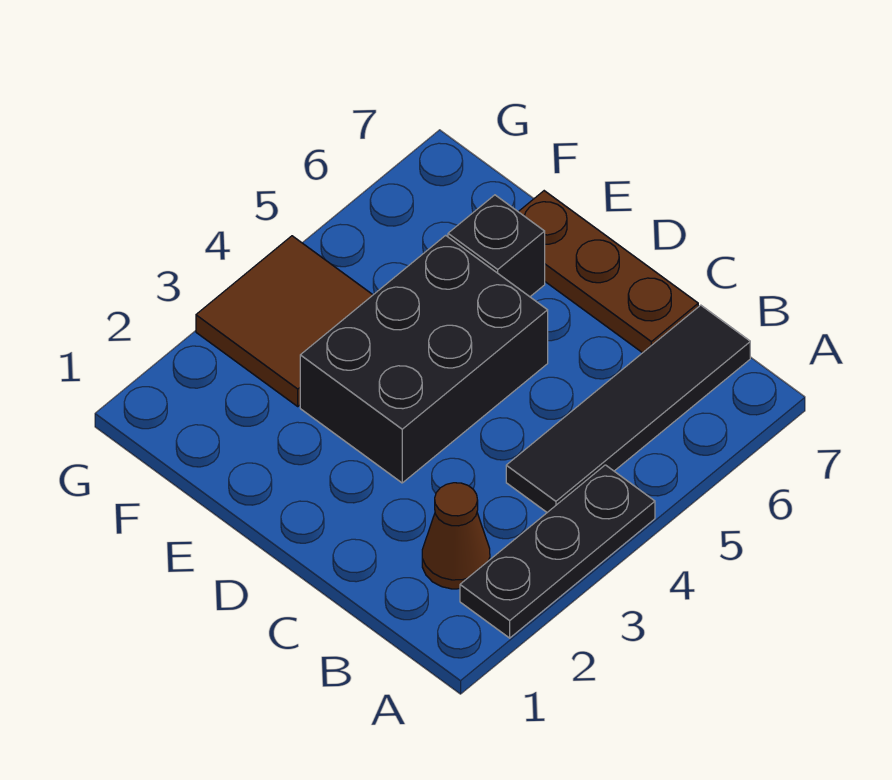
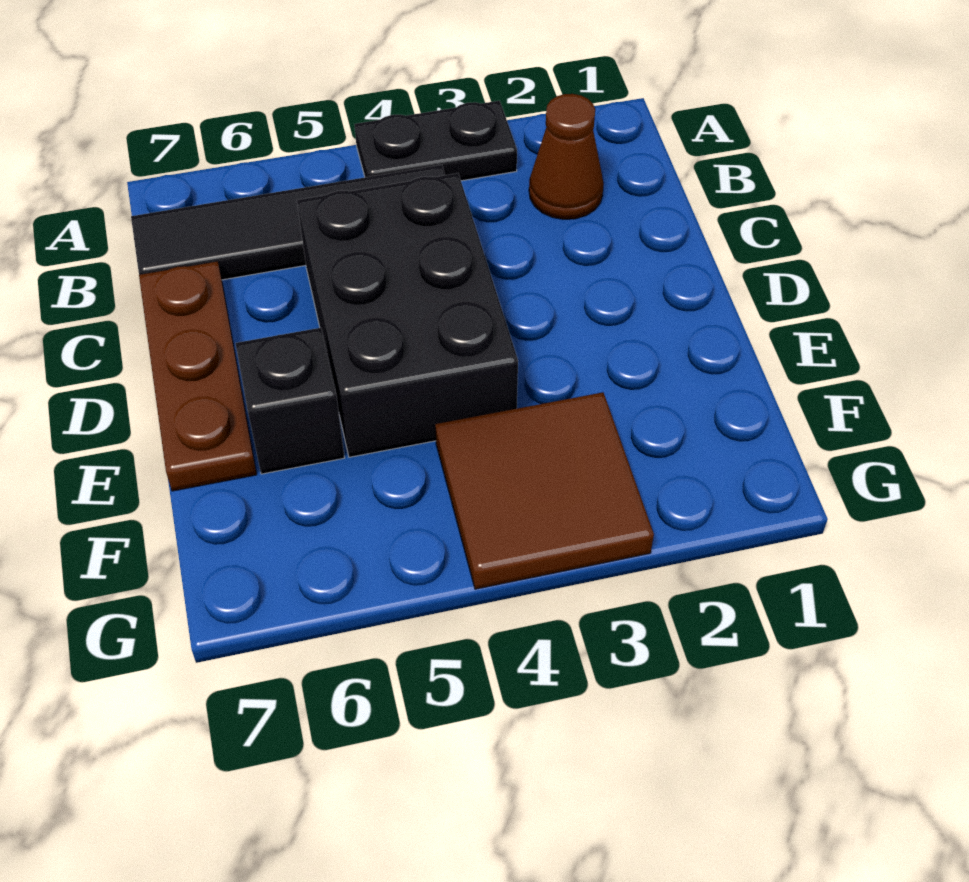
black plate A2:A4 level 1 -> black plate A3:A4 level 1
black brick D3:E5 level 1 -> black brick C4:E5 level 1

